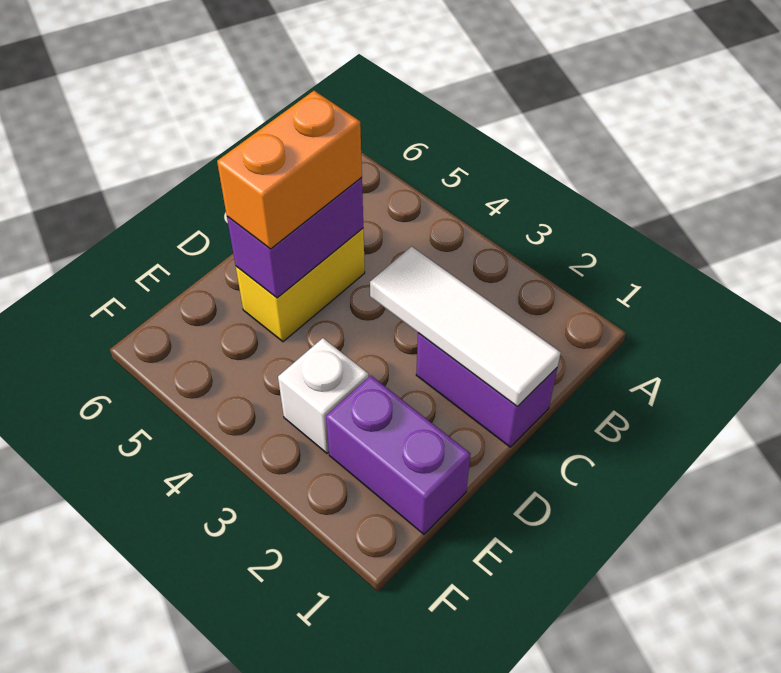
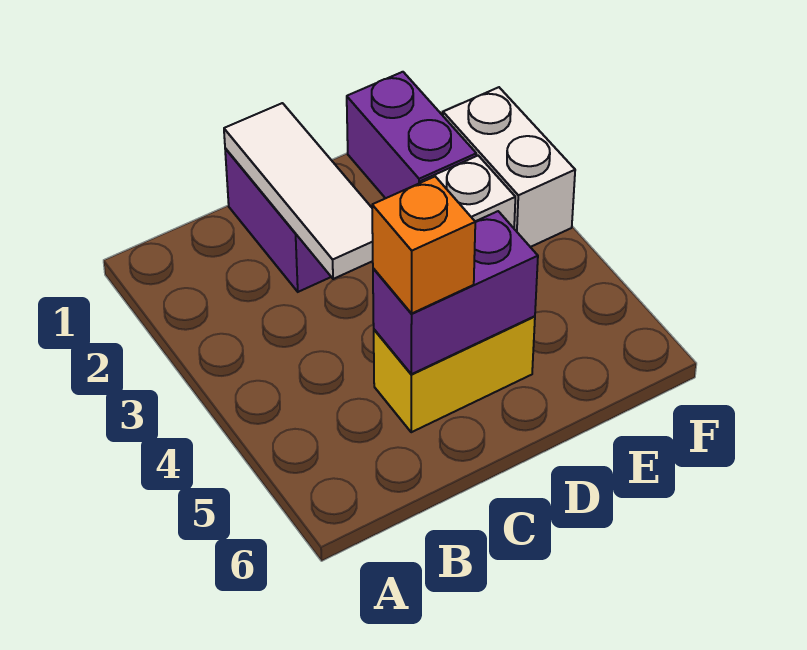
orange brick C5:D5 level 3 -> orange brick C5 level 3
none -> white brick F2:F3 level 1

